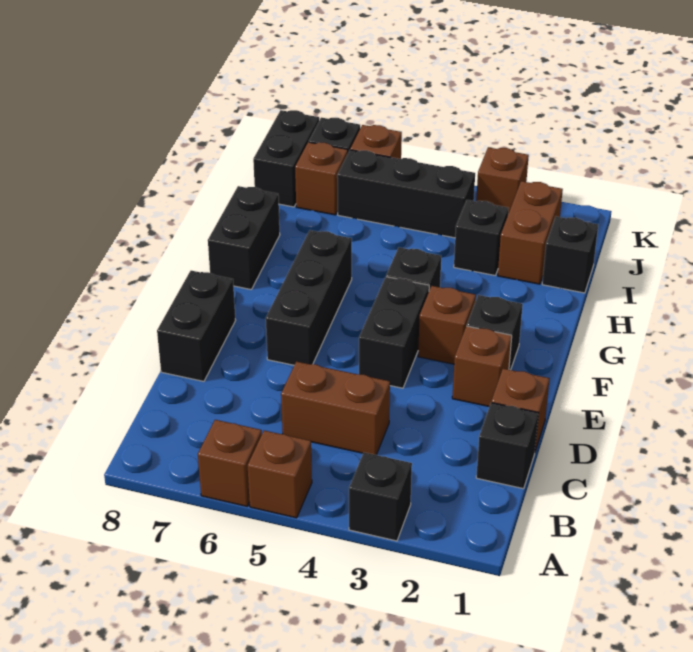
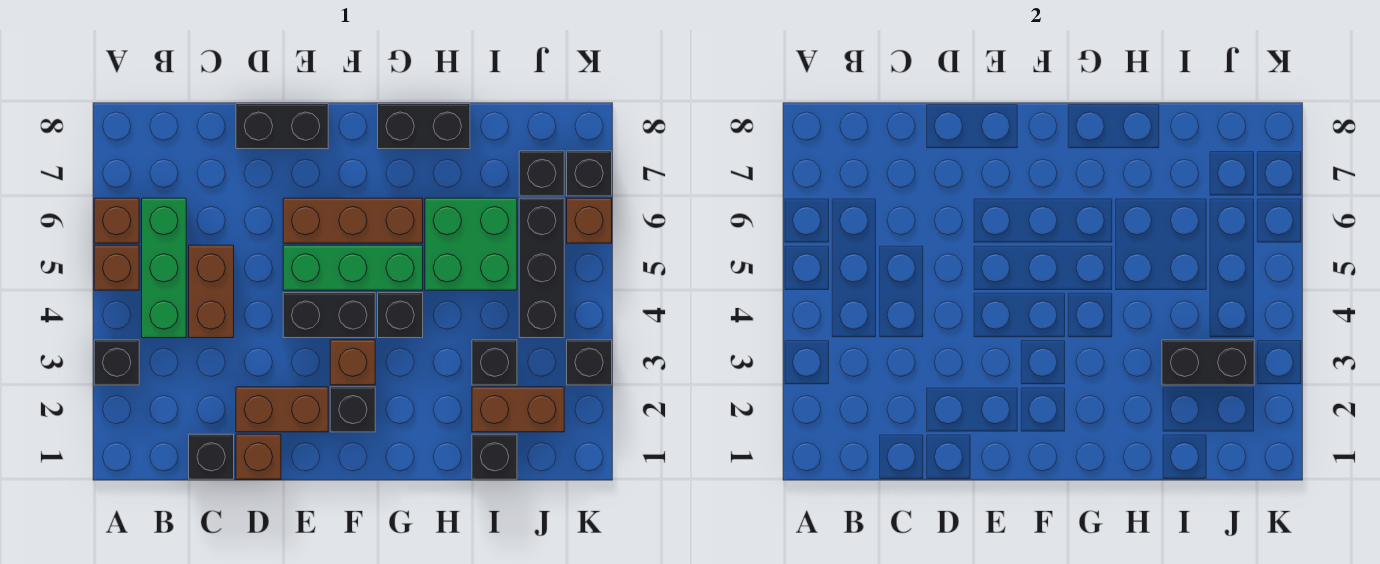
none -> green brick B4:B6 level 1
brown brick E2 level 1 -> brown brick D2:E2 level 1
none -> green brick E5:G5 level 1
black brick E6:G6 level 1 -> brown brick E6:G6 level 1
none -> green brick H5:I6 level 1
brown brick J7 level 1 -> black brick J7 level 1
black brick J8:K8 level 1 -> black brick I3:J3 level 2
brown brick K3 level 1 -> black brick K3 level 1

